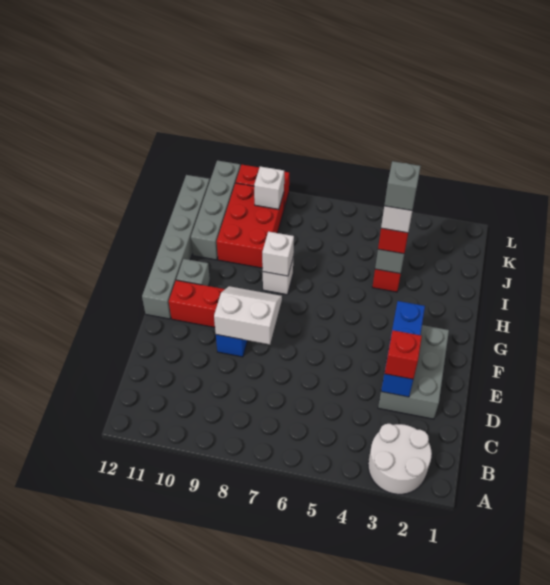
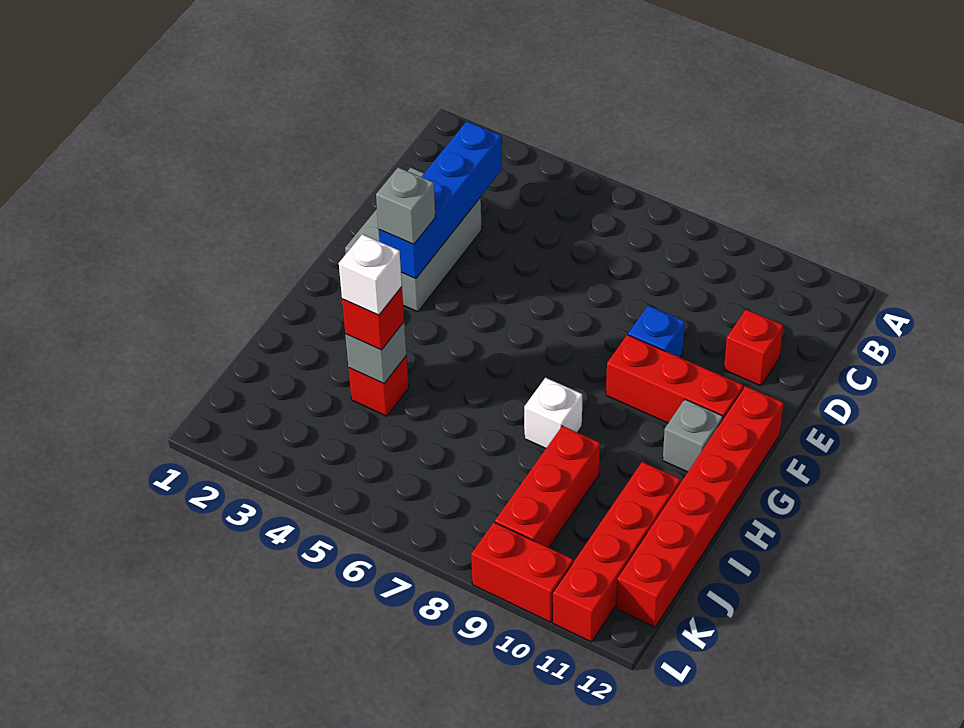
white round brick A2:B3 level 1 -> none
blue brick D3:F3 level 2 -> blue brick C3:F3 level 2
red brick D3 level 3 -> red brick D11 level 1
white slope E8:F9 level 2 top E -> none
grey brick F12:K12 level 1 -> red brick F12:K12 level 1
white brick H8 level 2 -> none
grey brick I4 level 5 -> grey brick F3 level 3
red brick I9:K10 level 1 -> red brick I9:K9 level 1
grey brick I11:L11 level 1 -> red brick I11:L11 level 1
white brick K9 level 2 -> none

